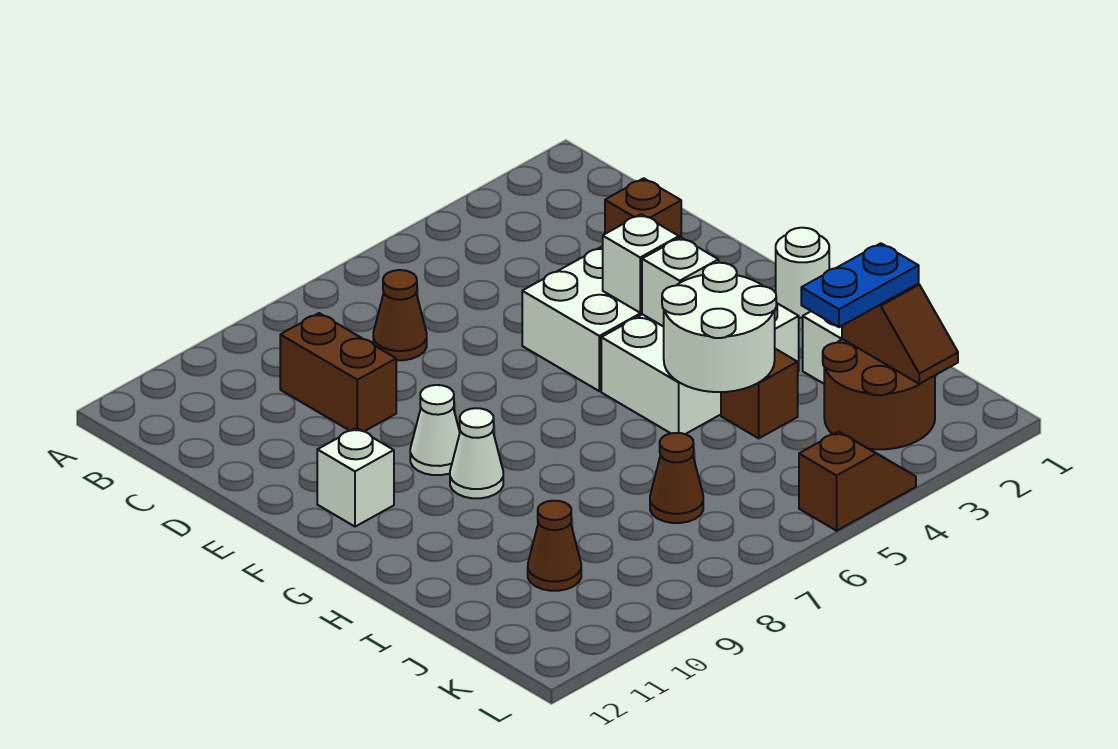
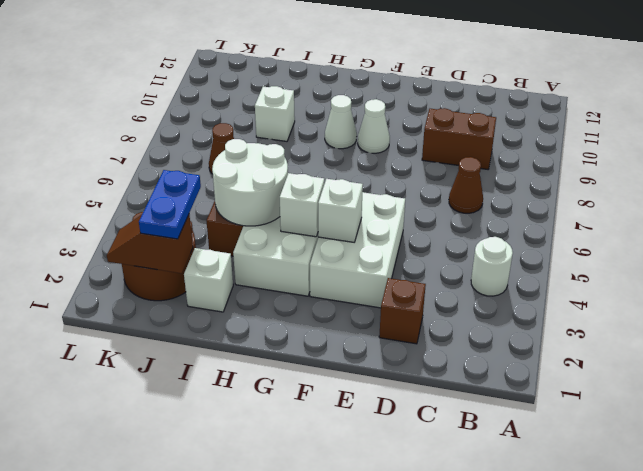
white brick F11 level 1 -> white brick I9 level 1
white round brick G1 level 1 -> white round brick B4 level 1
brown cone J10 level 1 -> none
brown slope L4:L5 level 1 top 5 -> none

